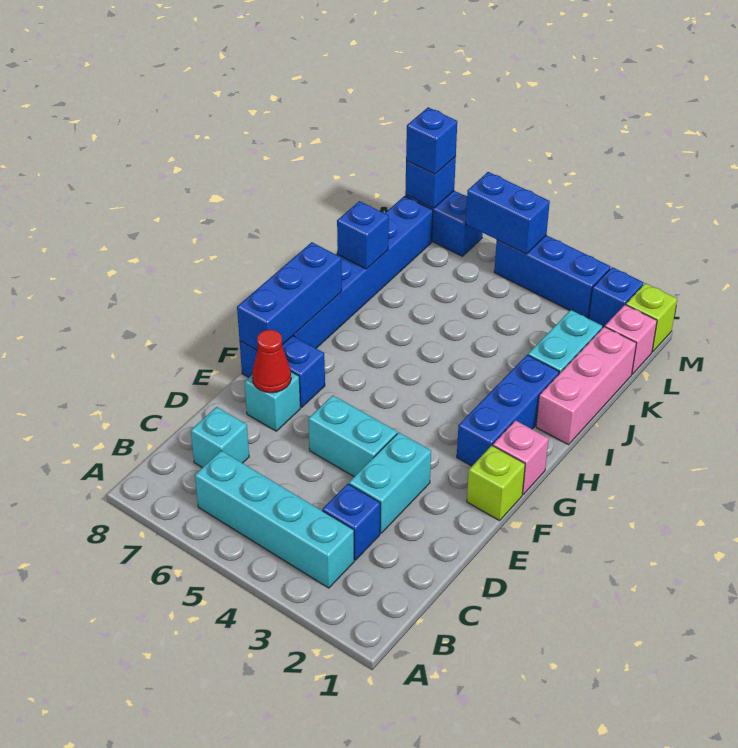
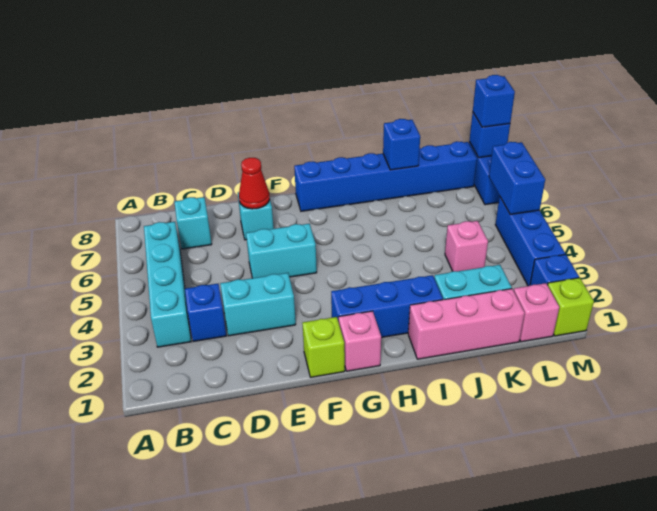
cyan brick E4:E5 level 1 -> cyan brick E5:F5 level 1
blue brick F7:F8 level 1 -> none
blue brick F8:H8 level 2 -> none
none -> pink brick K4 level 1

